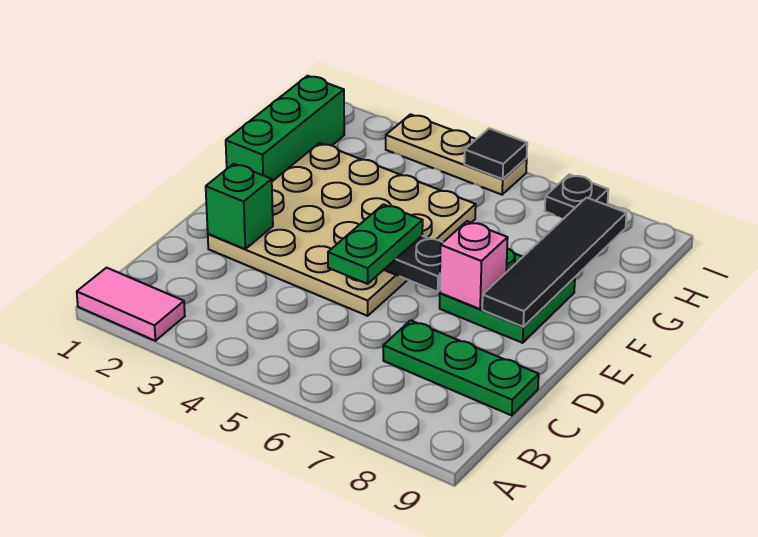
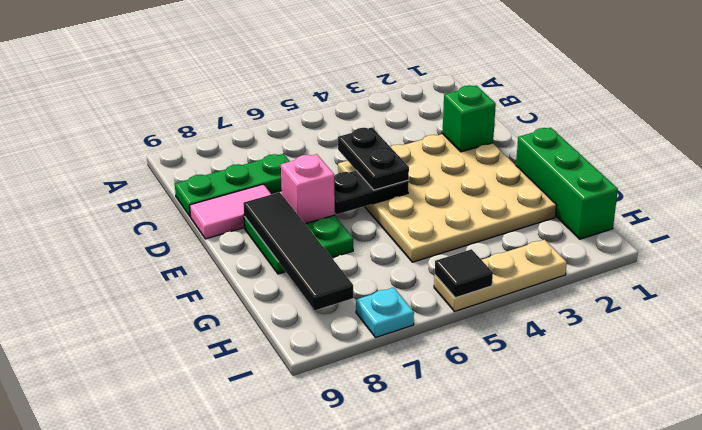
pink tile A1:A2 level 1 -> pink tile D8:D9 level 1
green plate D5:E5 level 3 -> black plate D5:E5 level 3
black plate I7 level 1 -> cyan plate I7 level 1

